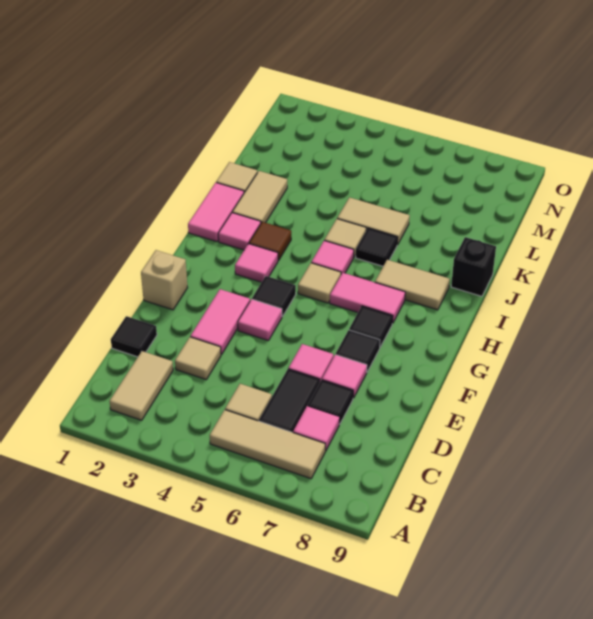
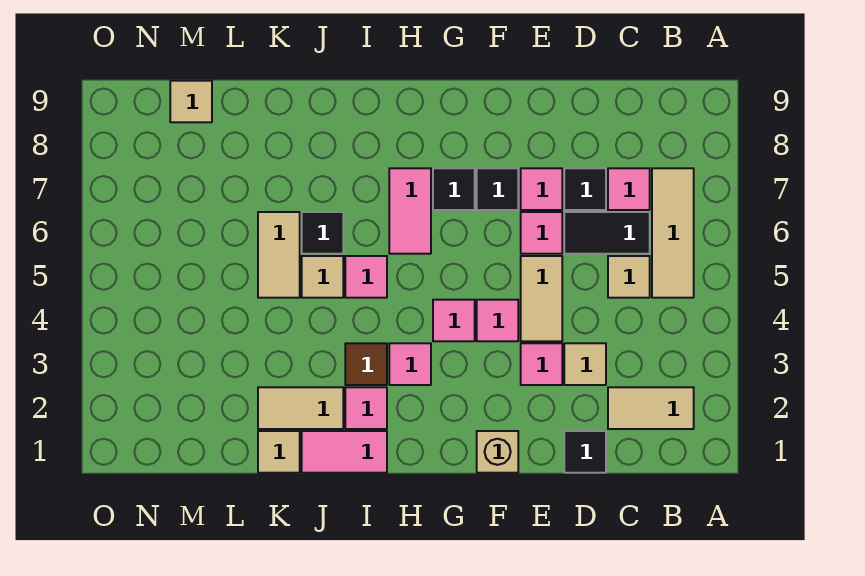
pink tile E3:F3 level 1 -> pink tile E3 level 1
black tile G4 level 1 -> pink tile G4 level 1
tan tile H5 level 1 -> tan tile M9 level 1
tan tile I7:I8 level 1 -> tan tile E4:E5 level 1
black brick J9 level 1 -> none

